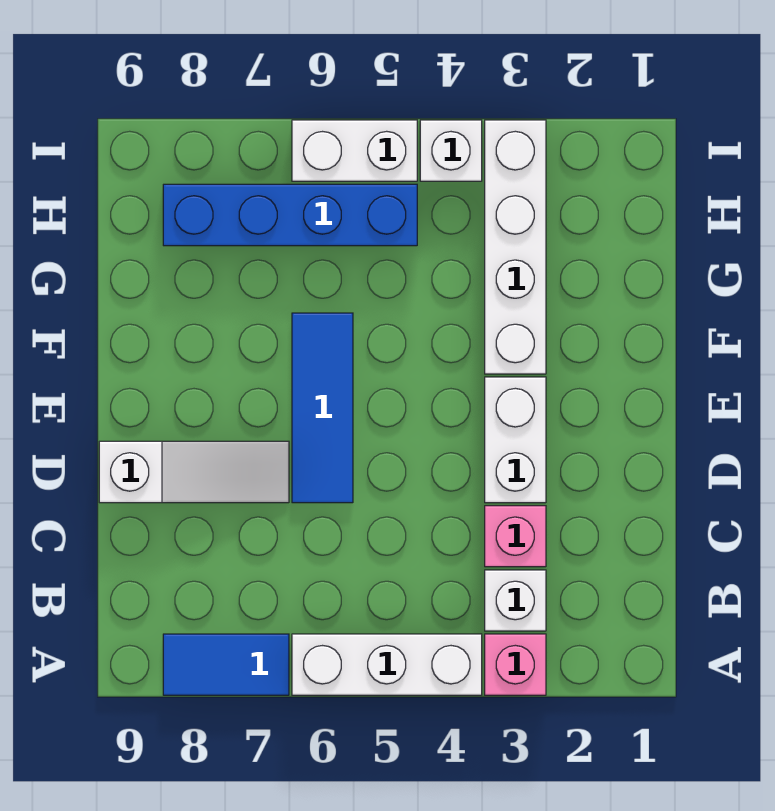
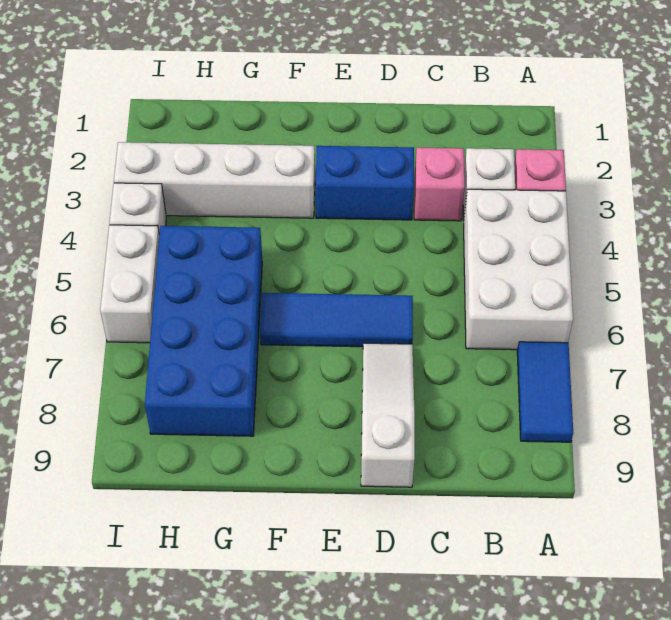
white brick A4:A6 level 1 -> white brick A4:B6 level 1
white brick D3:E3 level 1 -> blue brick D3:E3 level 1
blue brick H5:H8 level 1 -> blue brick G5:H8 level 1

